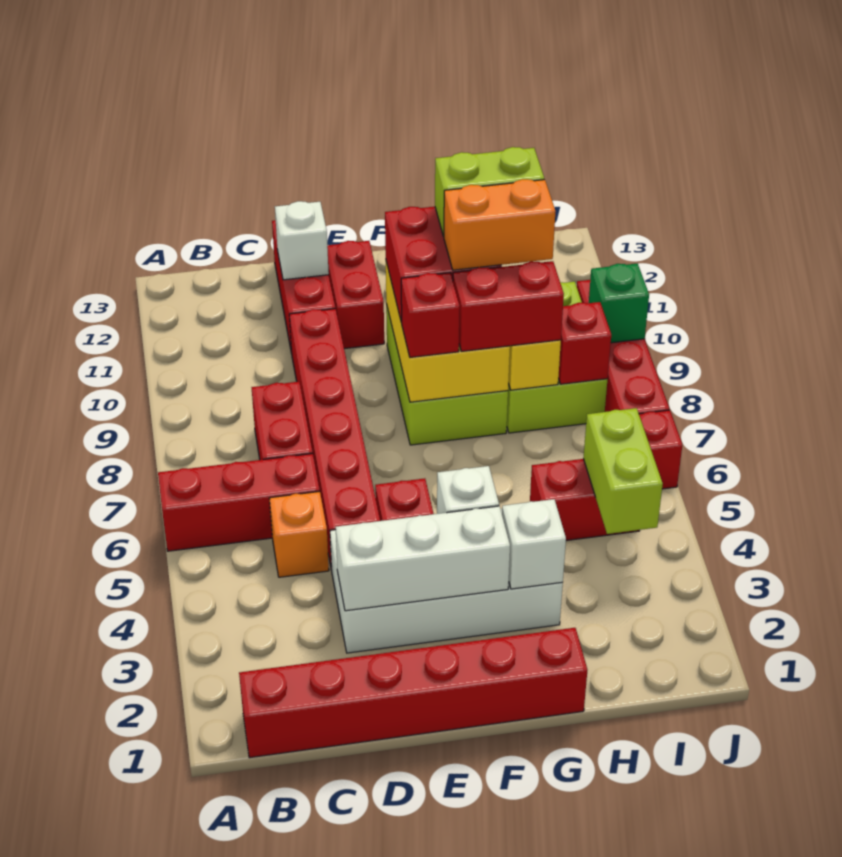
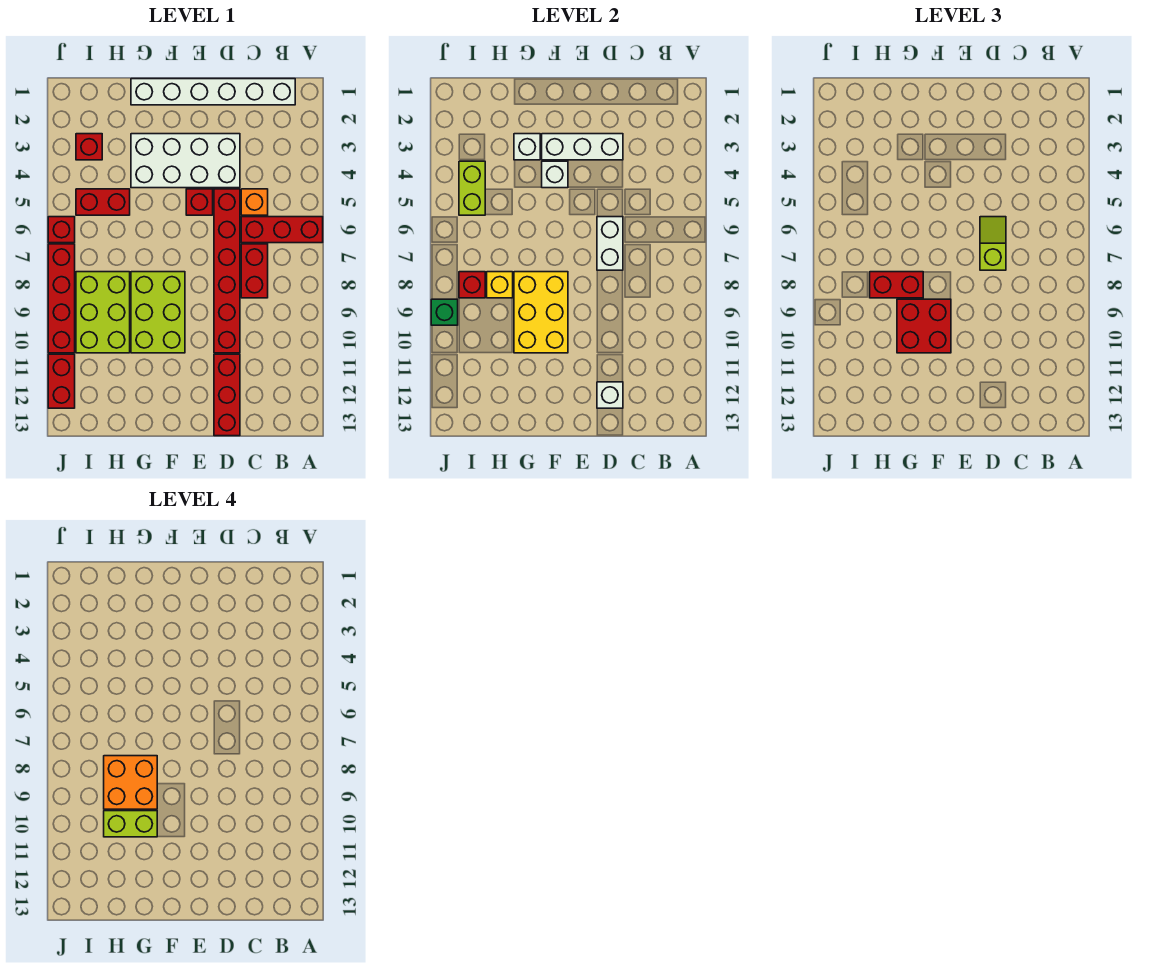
red brick B1:G1 level 1 -> white brick B1:G1 level 1
none -> white brick D6:D7 level 2
none -> lime slope D6:D7 level 3 top 7
red brick E11:E12 level 1 -> red brick J11:J12 level 1
red brick F8 level 3 -> red brick I3 level 1
orange brick G9:H9 level 4 -> orange brick G8:H9 level 4

